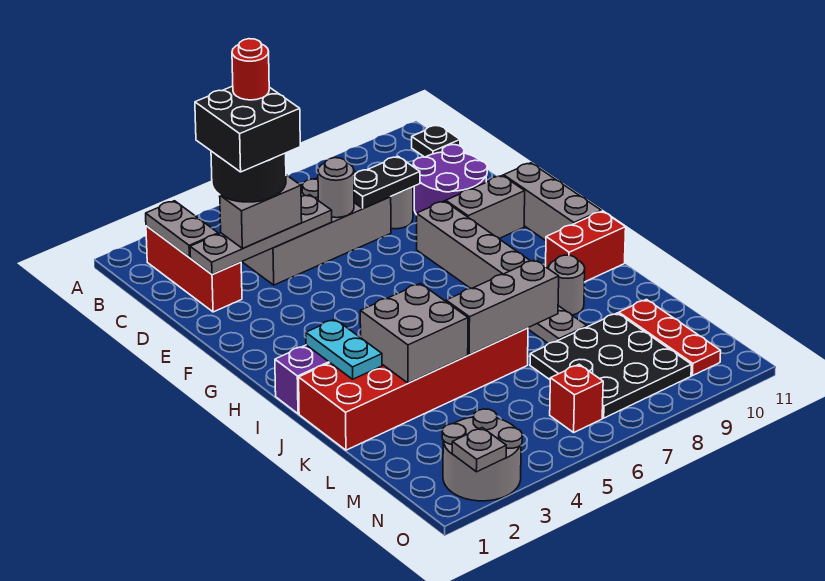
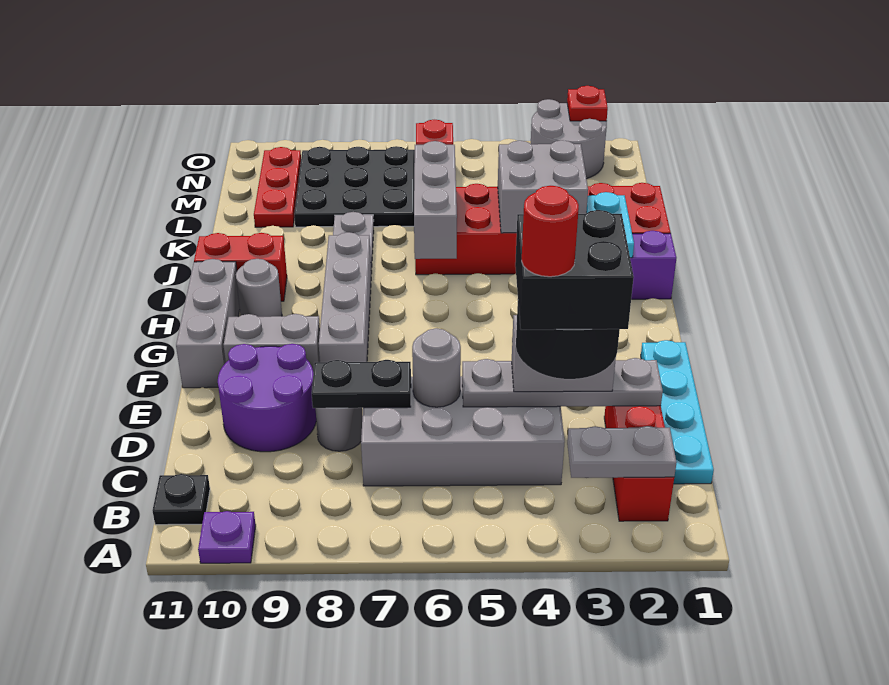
none -> purple plate A10 level 1
grey plate B2:C2 level 2 -> grey plate B2:B3 level 2
none -> cyan plate C1:F1 level 1
grey round brick J9 level 1 -> grey round brick H10 level 1
grey brick K5:K7 level 2 -> grey brick I6:K6 level 2
grey plate O2 level 2 -> red plate O2 level 2

